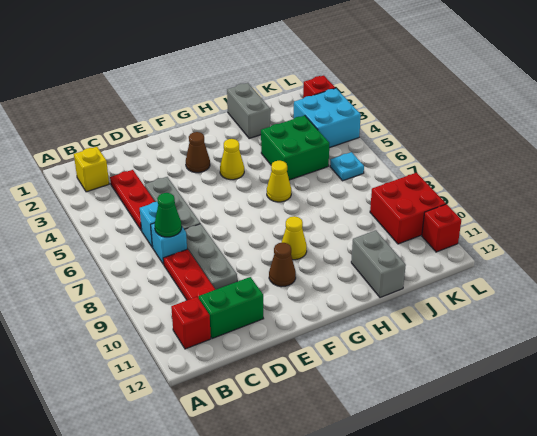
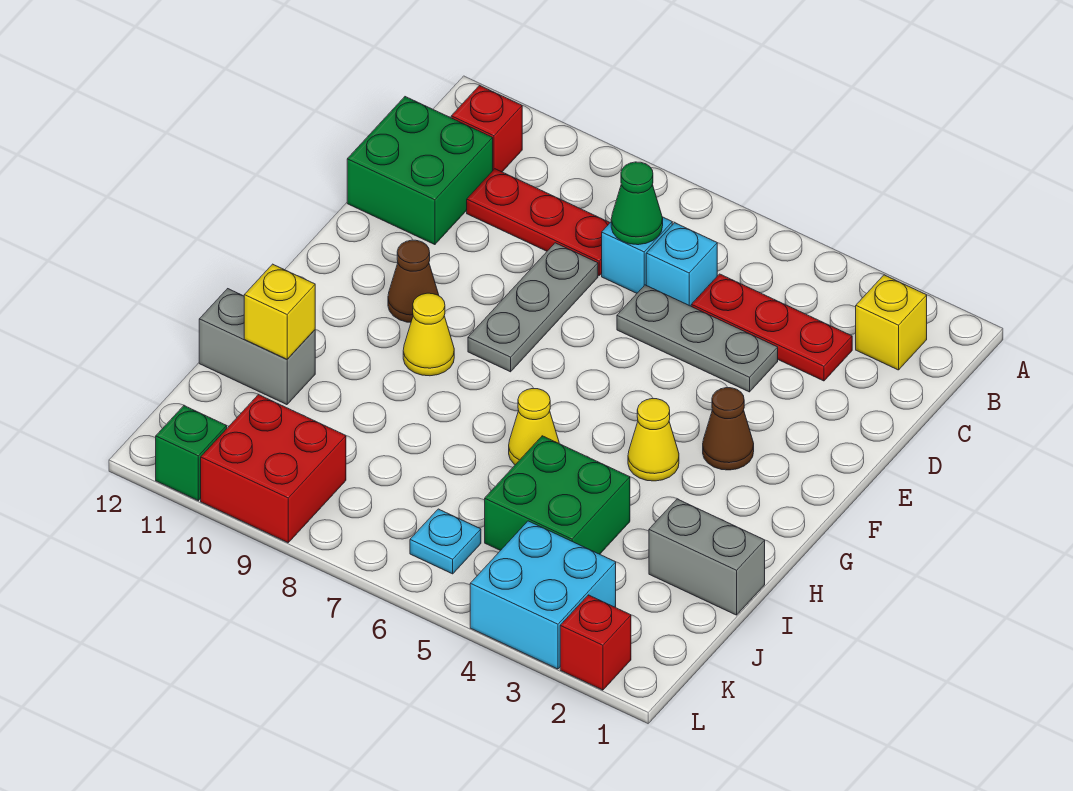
green brick C11:D11 level 1 -> green brick C11:D12 level 1
grey plate D7:D9 level 1 -> grey plate D8:F8 level 1
none -> yellow brick I11 level 2
red brick L11 level 1 -> green brick L11 level 1

